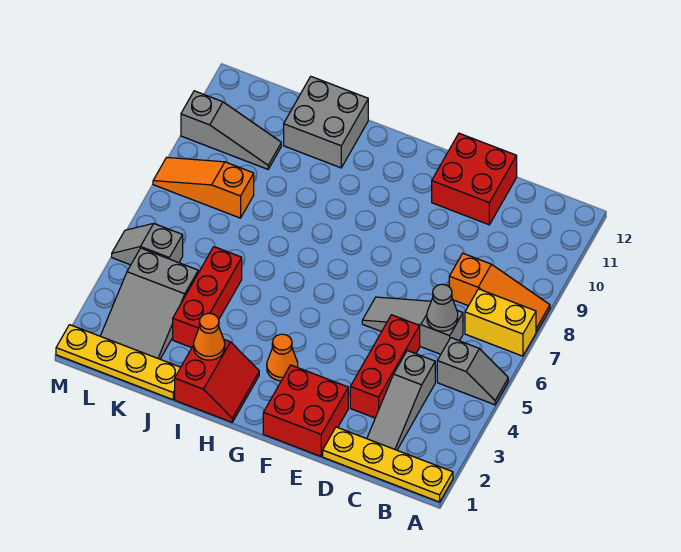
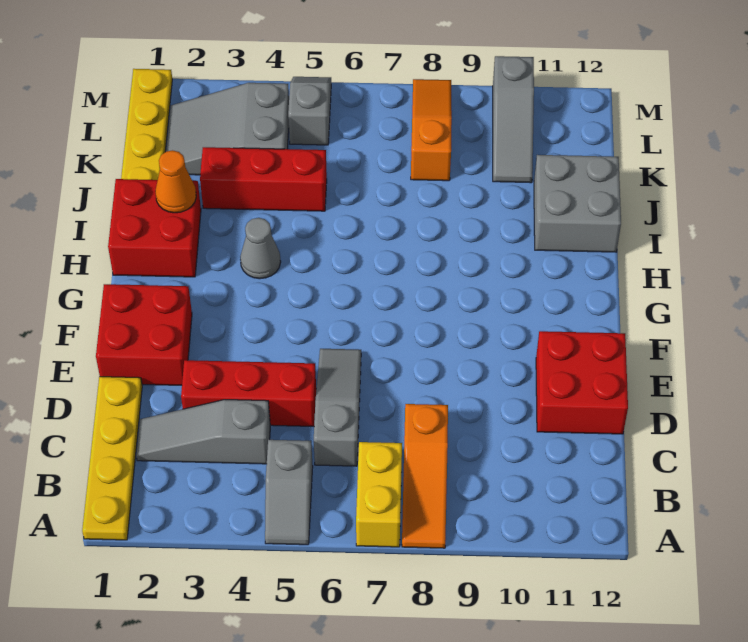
grey cone C6 level 2 -> grey cone H4 level 1
orange cone G3 level 1 -> none
red slope H1:I2 level 1 top I -> red brick H1:I2 level 1

